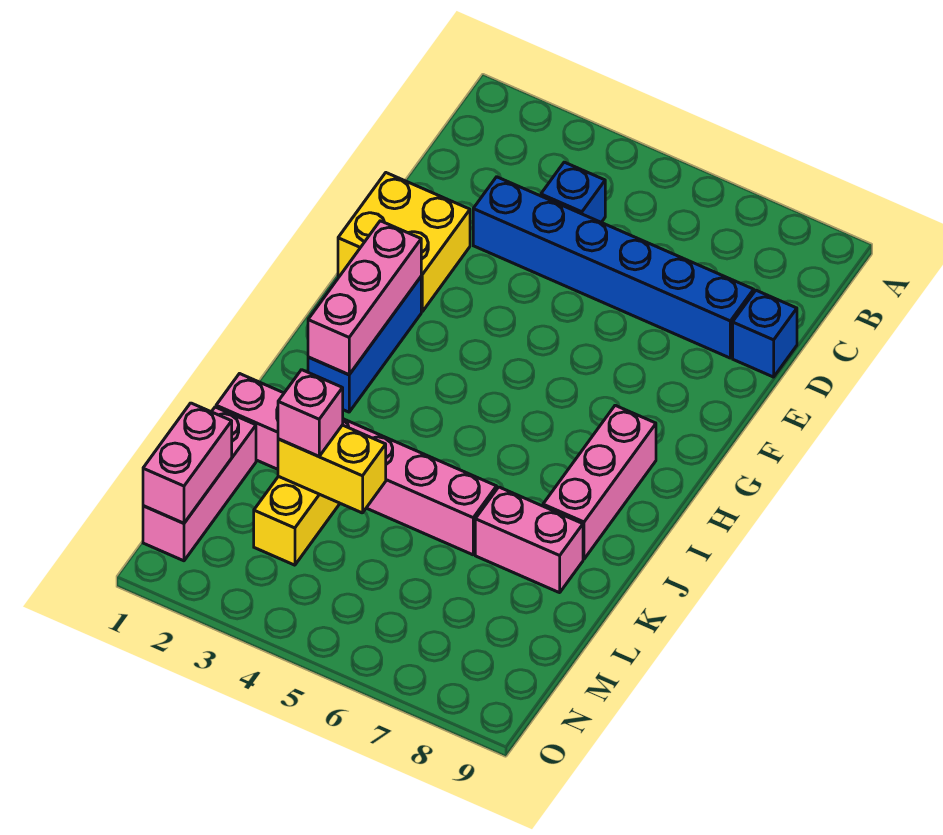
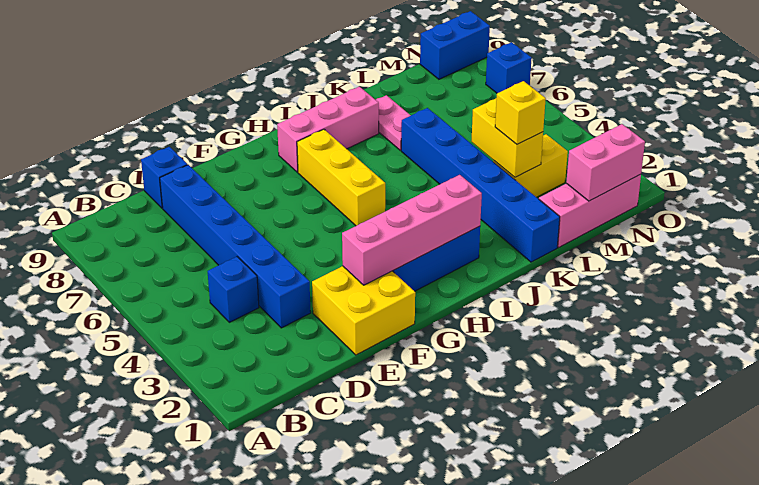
pink brick G2:I2 level 2 -> pink brick F2:I2 level 2
none -> yellow brick H5:H7 level 1
pink brick K1:K6 level 1 -> blue brick K1:K6 level 1
pink brick K7:K8 level 1 -> pink plate K7:K8 level 1
pink brick L3 level 3 -> yellow brick L3 level 3
none -> blue brick N9:O9 level 1
none -> blue brick O7 level 1

